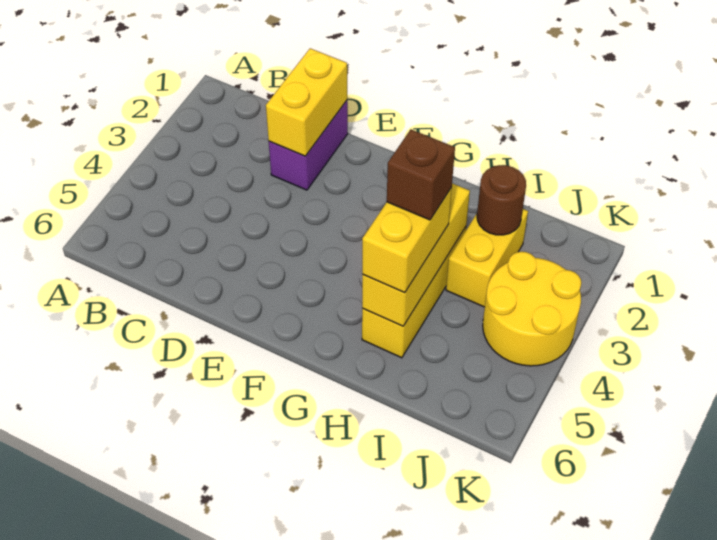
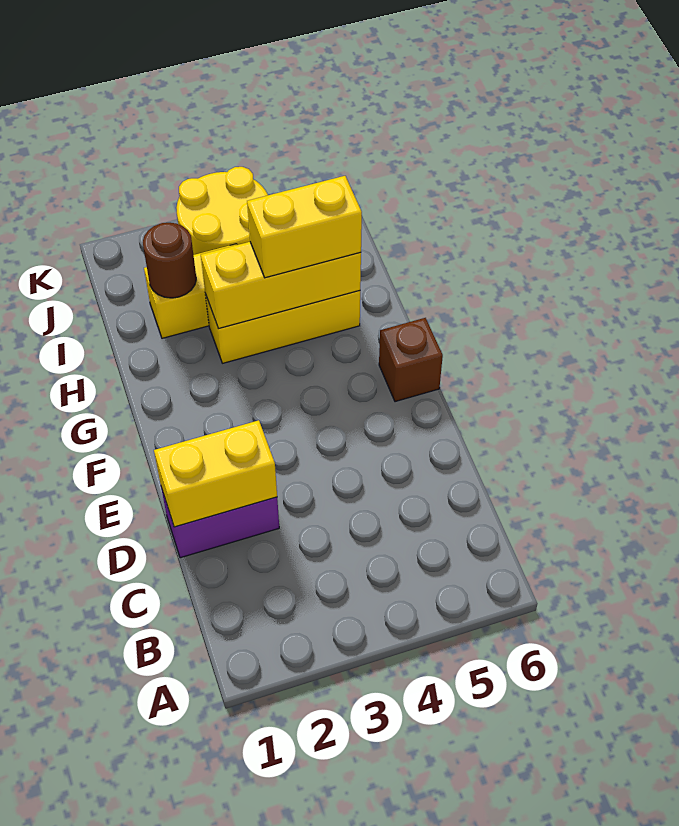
brown brick H4 level 4 -> brown brick F6 level 1

